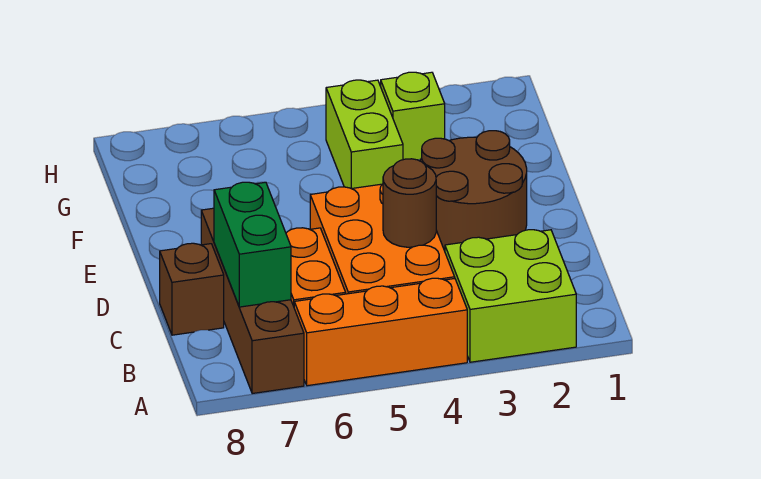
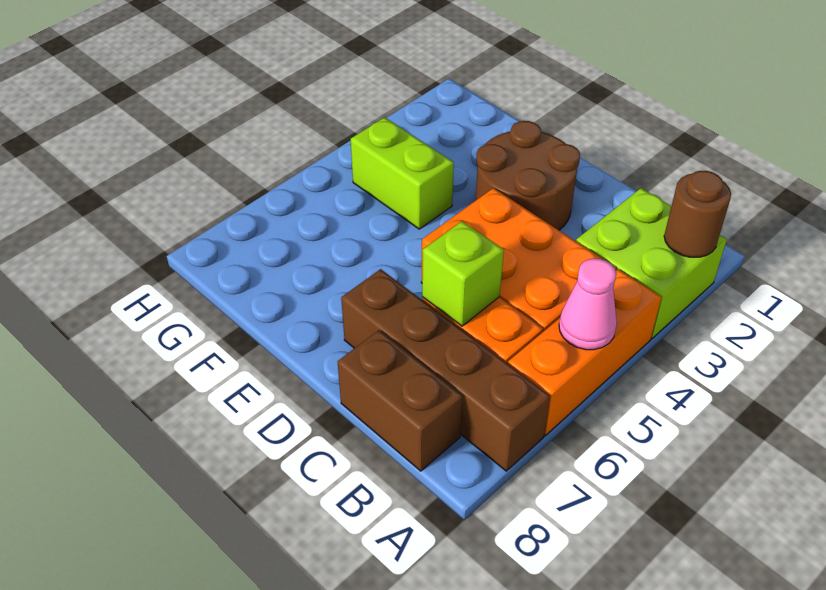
none -> pink cone A5 level 2
green brick B7:C7 level 2 -> none
brown round brick C4 level 2 -> brown round brick A2 level 2
brown brick C8 level 1 -> brown brick B8:C8 level 1
lime brick G3 level 1 -> lime brick C6 level 2

